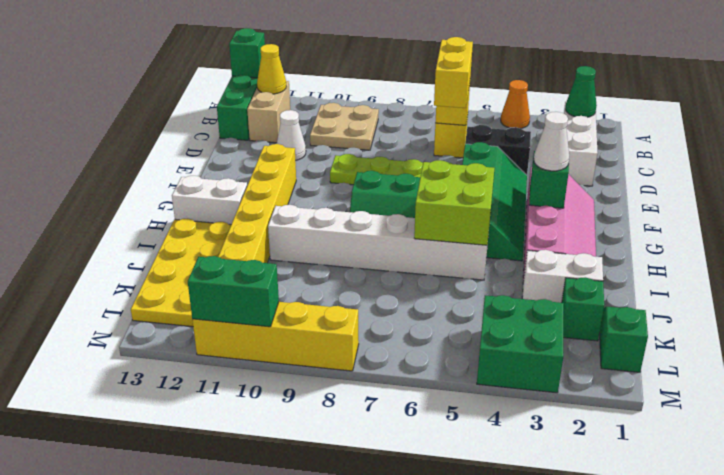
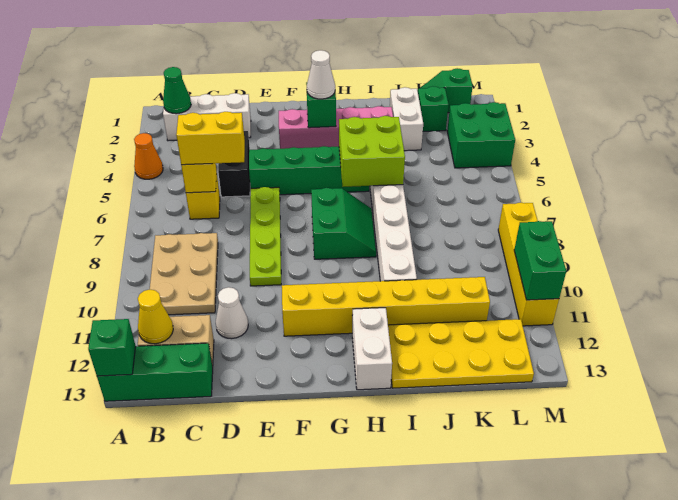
tan plate B9:C10 level 1 -> tan plate B8:C10 level 1

